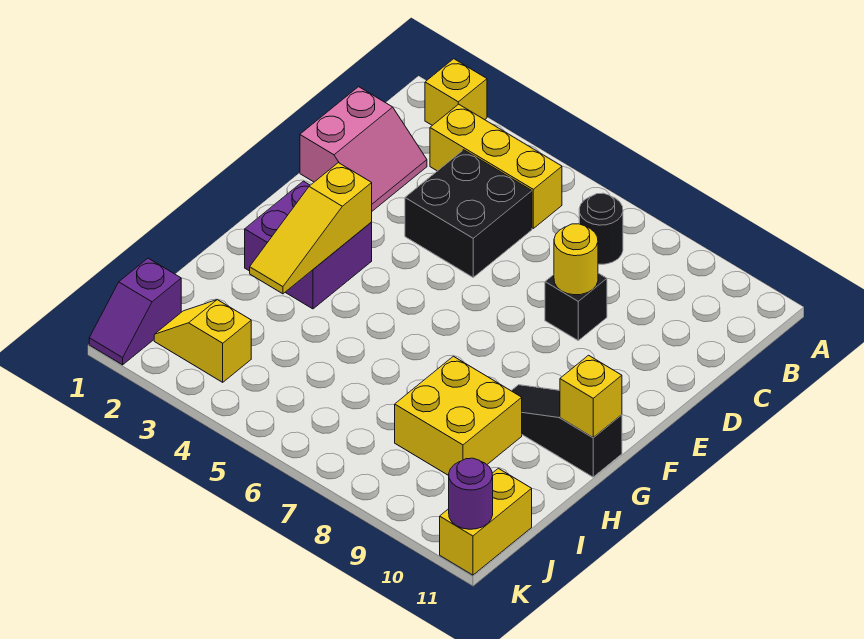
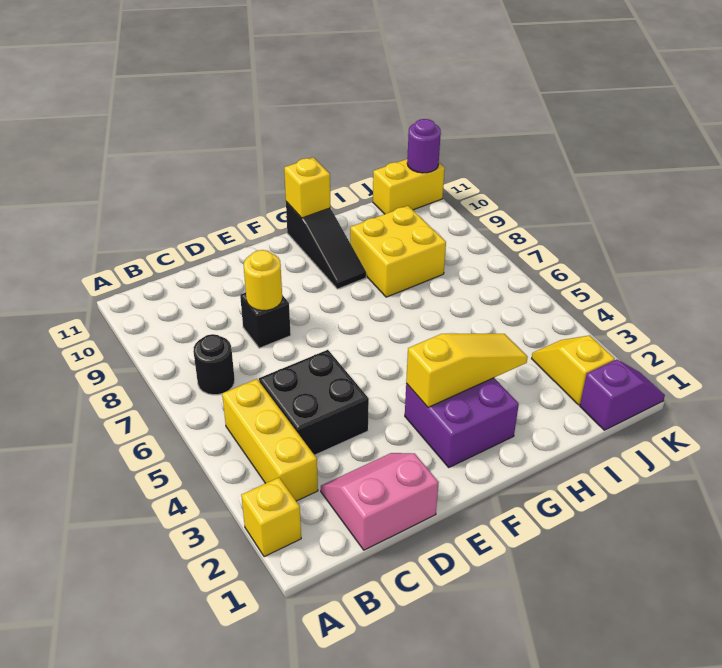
yellow slope J2:J3 level 1 top 3 -> yellow slope J2:J3 level 1 top 2

